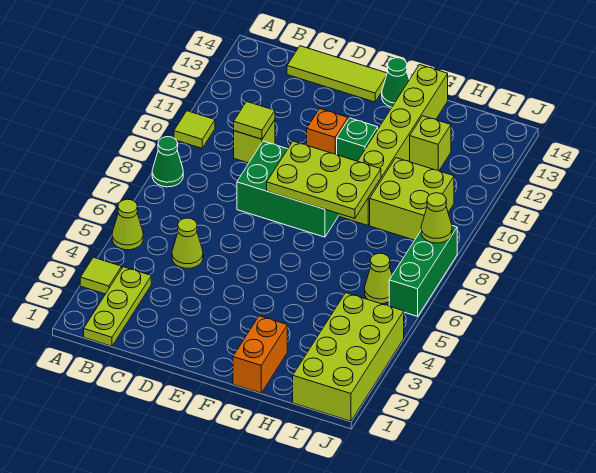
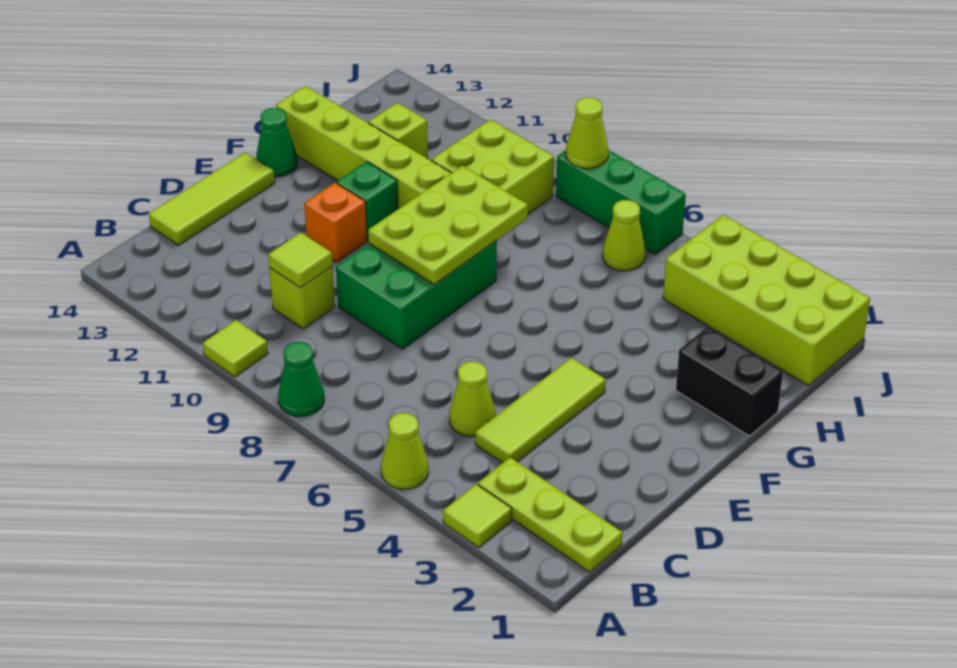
none -> lime tile C4:E4 level 1
orange brick G1:G2 level 1 -> black brick G1:G2 level 1

